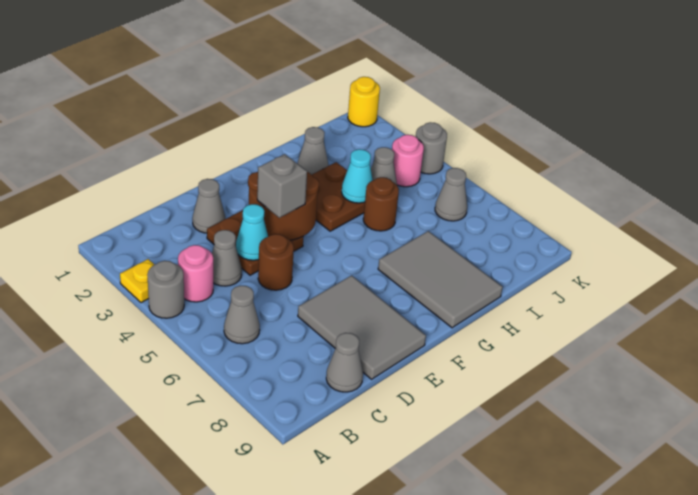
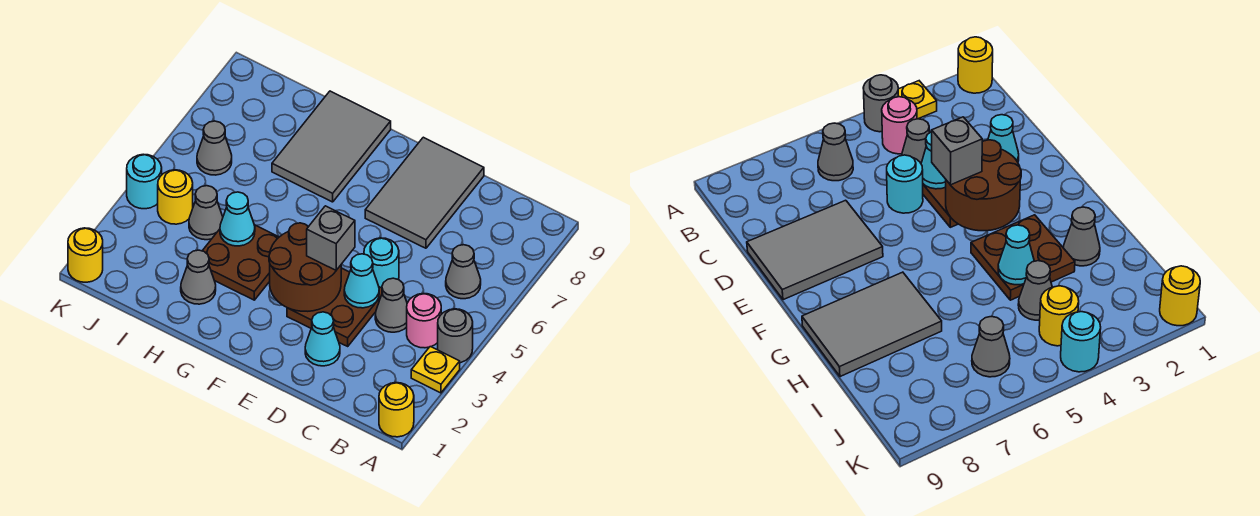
none -> yellow round brick A1 level 1
grey cone C9 level 1 -> none
grey cone D2 level 1 -> cyan cone D2 level 1
brown round brick D5 level 1 -> cyan round brick D5 level 1
brown round brick H5 level 1 -> none
pink round brick J4 level 1 -> yellow round brick J4 level 1
grey round brick K4 level 1 -> cyan round brick K4 level 1

